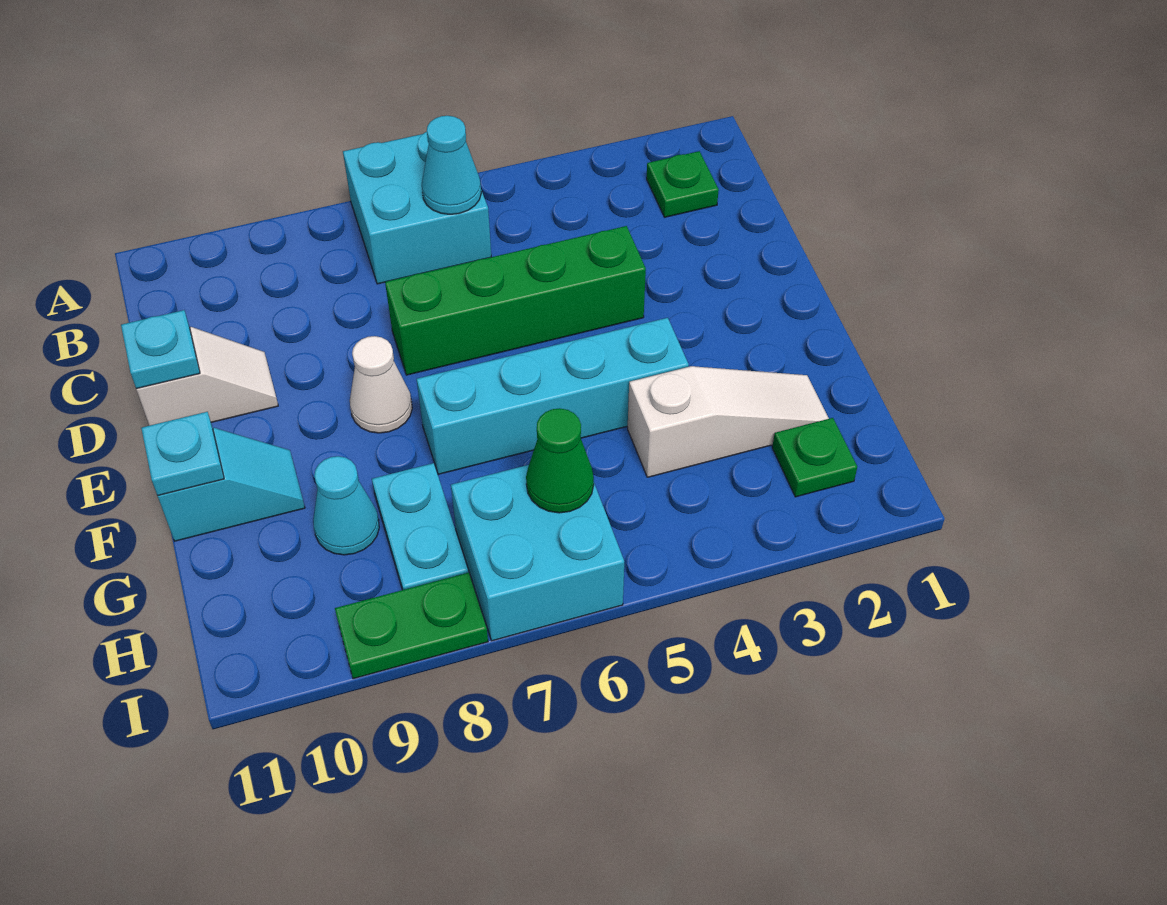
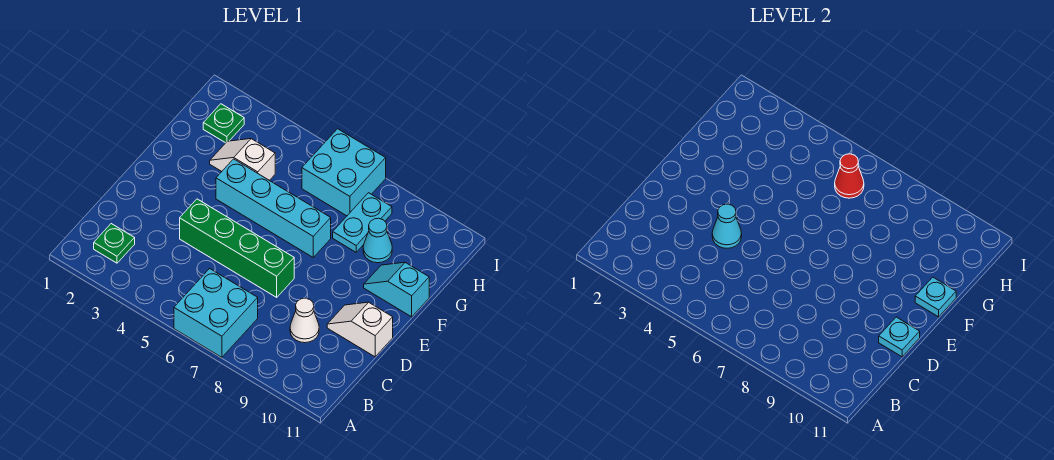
cyan cone B6 level 2 -> cyan cone D4 level 2
white cone E8 level 1 -> white cone C9 level 1
white slope G2:G4 level 1 top 4 -> white slope G3:G4 level 1 top 4
green cone H6 level 2 -> red cone H6 level 2
green plate I8:I9 level 1 -> none

